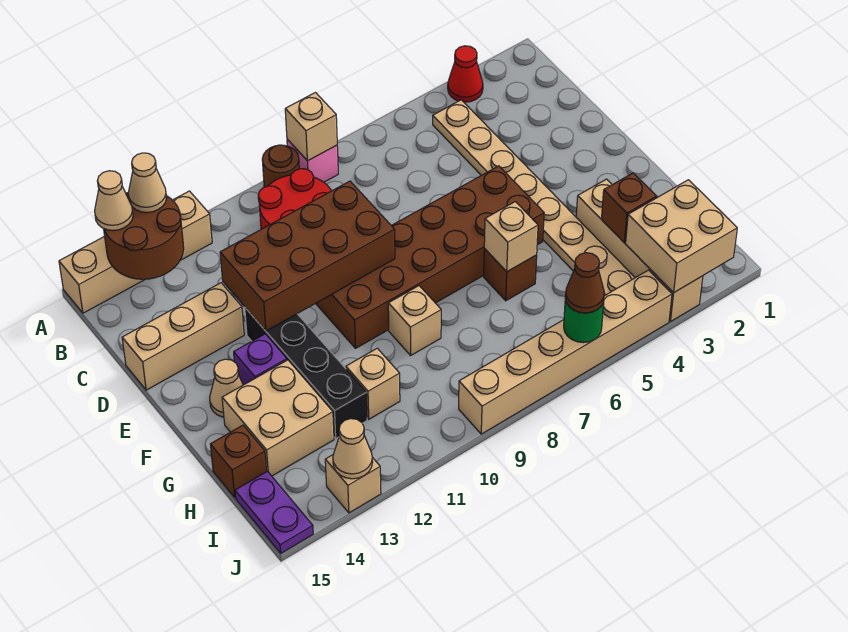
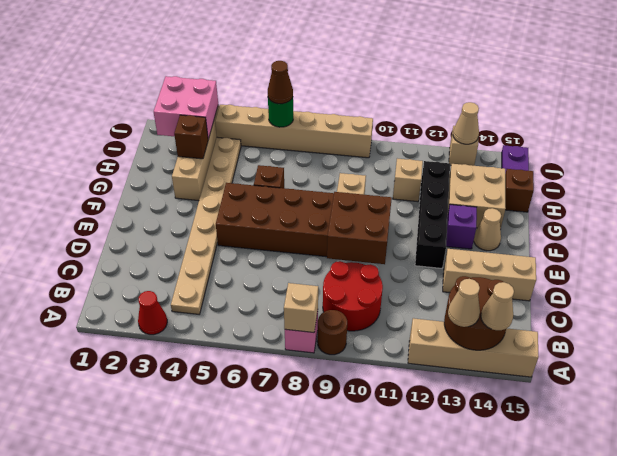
brown brick D9:E12 level 2 -> brown brick D9:E10 level 2
tan brick G6 level 2 -> none
tan brick I2:J3 level 2 -> pink brick I2:J3 level 2

